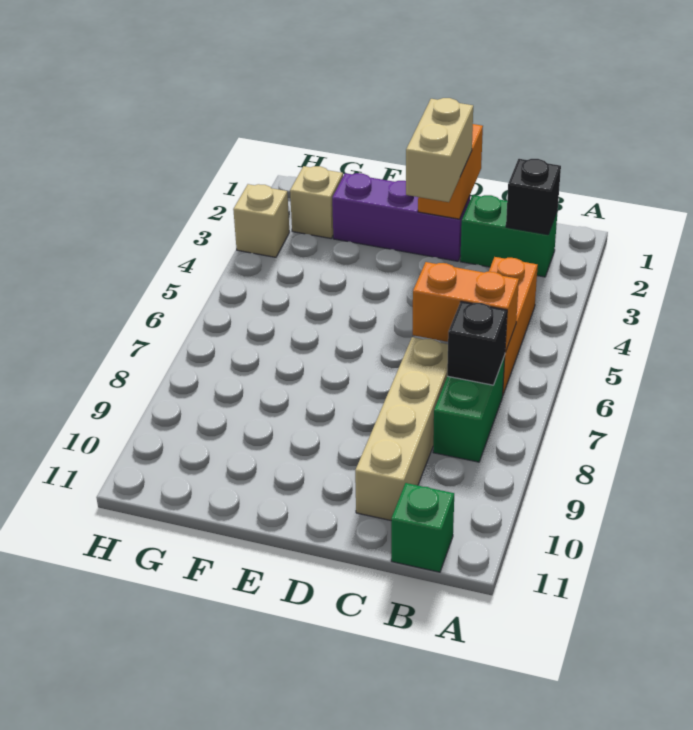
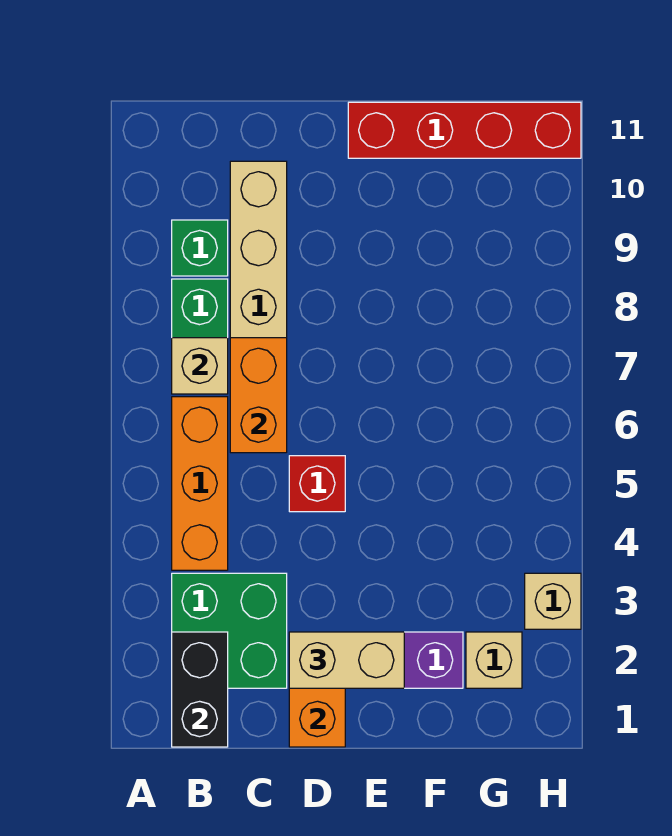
green brick B2:C2 level 1 -> green brick B2:C3 level 1
black brick B2 level 2 -> black brick B1:B2 level 2
orange brick B6:C6 level 2 -> orange brick C6:C7 level 2
black brick B7 level 2 -> tan brick B7 level 2
green brick B11 level 1 -> green brick B9 level 1
tan brick D2:D3 level 3 -> tan brick D2:E2 level 3
none -> red brick D5 level 1
none -> red brick E11:H11 level 1

